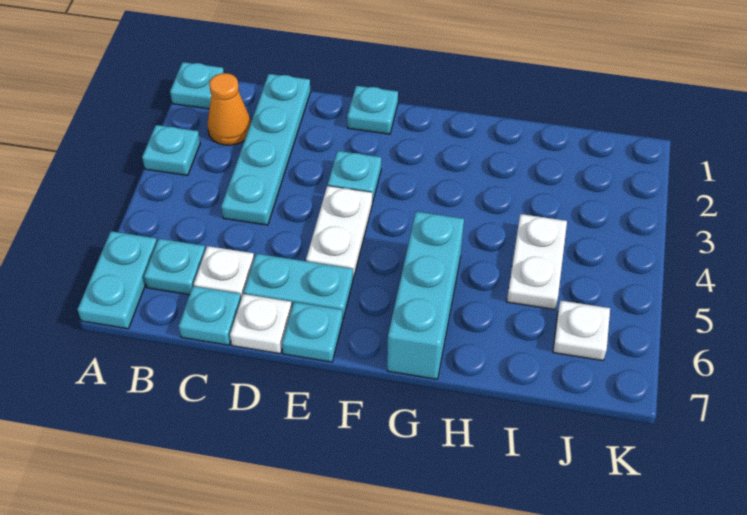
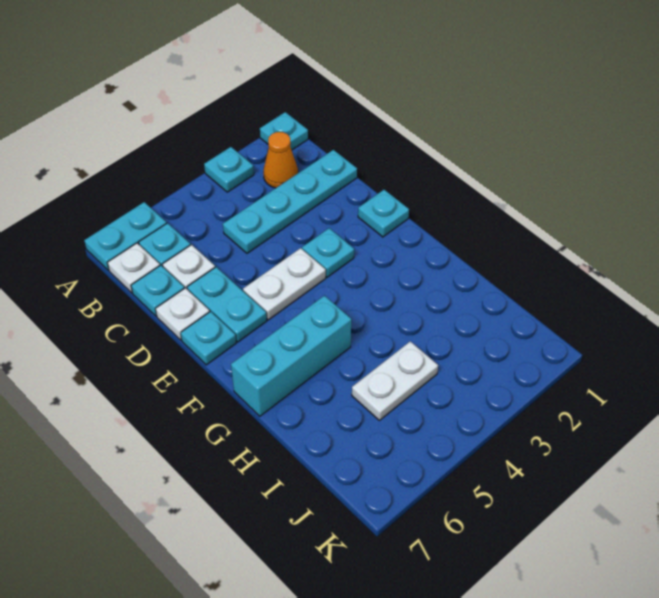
white plate J6 level 1 -> white plate B7 level 1

